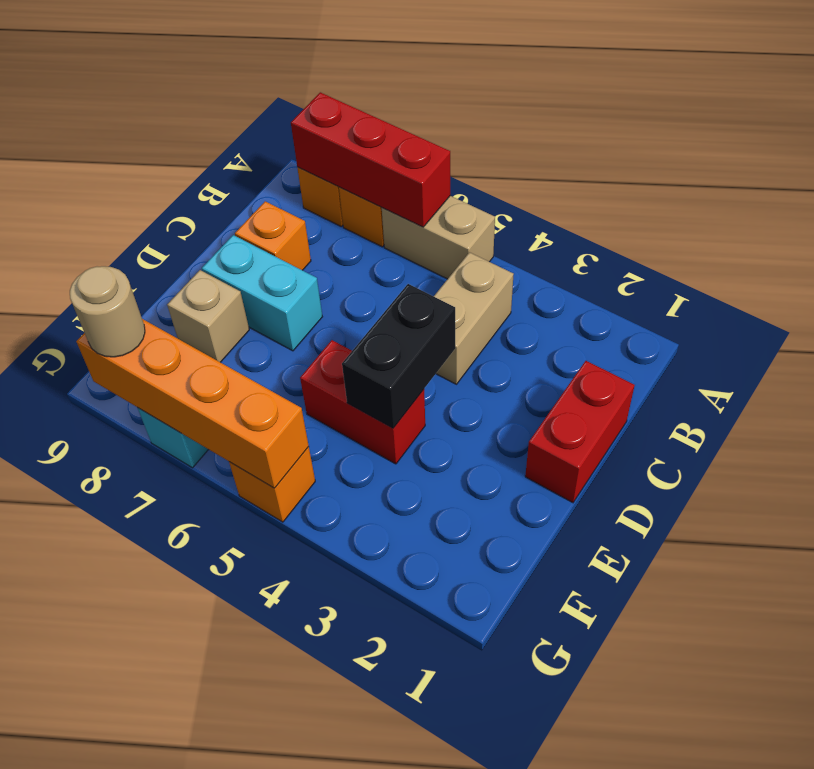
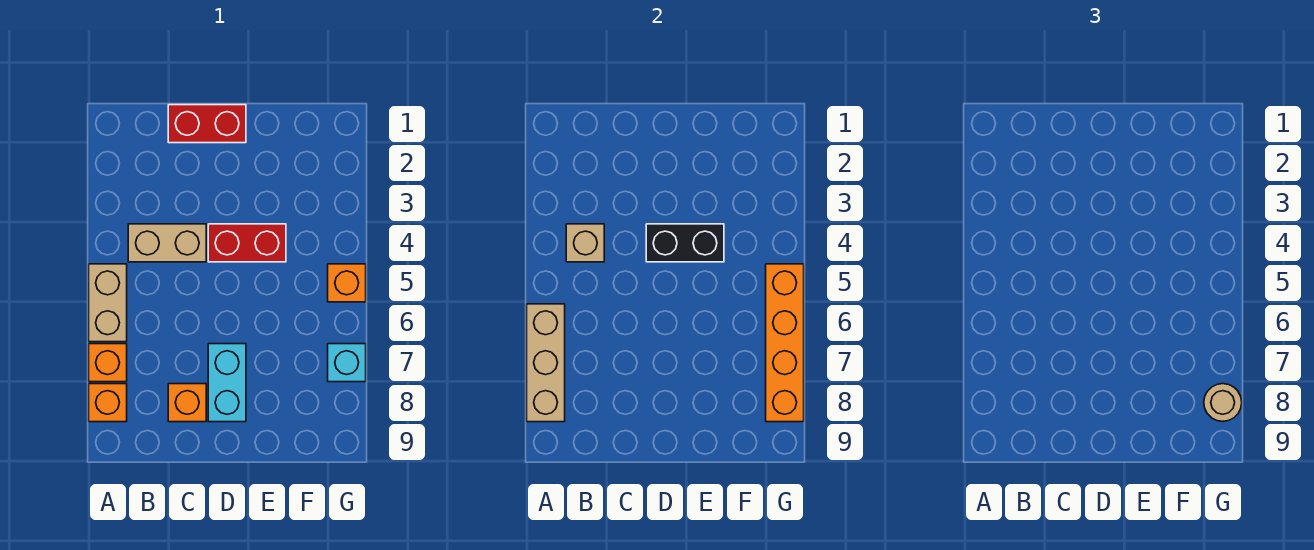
red brick A6:A8 level 2 -> tan brick A6:A8 level 2
red brick E4:E5 level 1 -> red brick D4:E4 level 1
tan brick E8 level 1 -> tan brick B4 level 2

